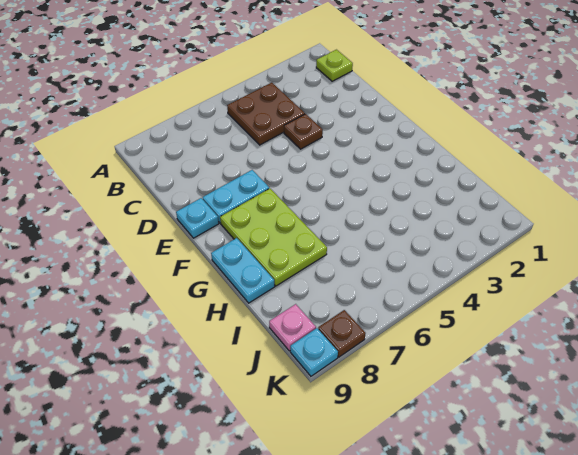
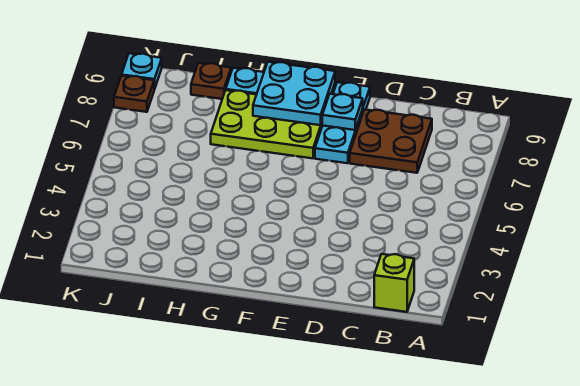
lime plate B1 level 1 -> lime brick B1 level 1
brown plate B4:C5 level 1 -> brown plate C7:D8 level 1
brown plate D4 level 1 -> brown plate I9 level 1
none -> cyan plate E8 level 2
none -> cyan plate F8:G9 level 2
pink plate J9 level 1 -> none

